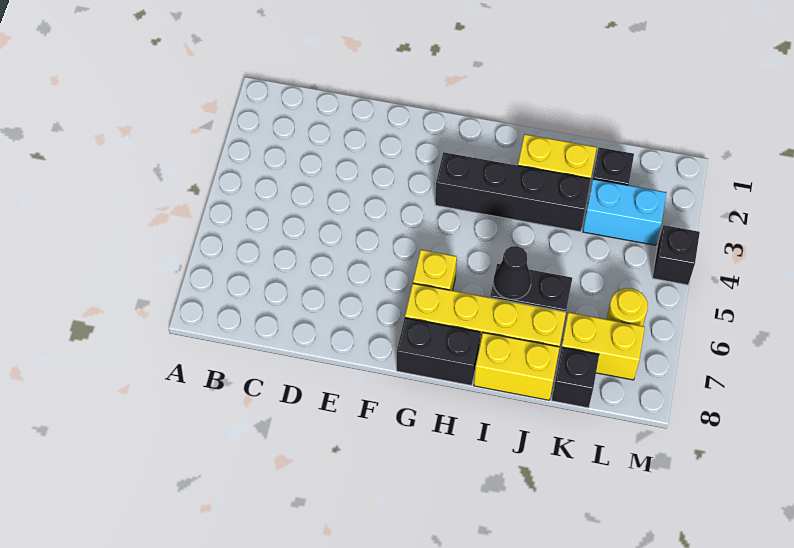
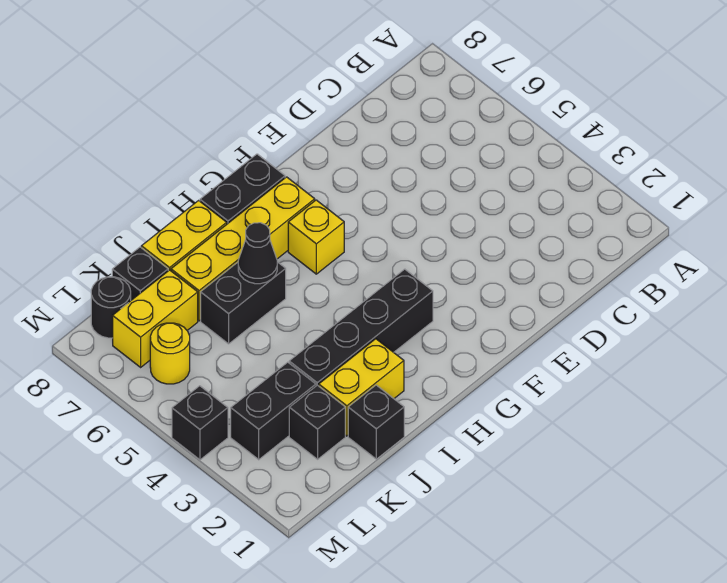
none -> black brick J1 level 1
cyan brick K3:L3 level 1 -> black brick K3:L3 level 1
none -> black round brick L8 level 1

